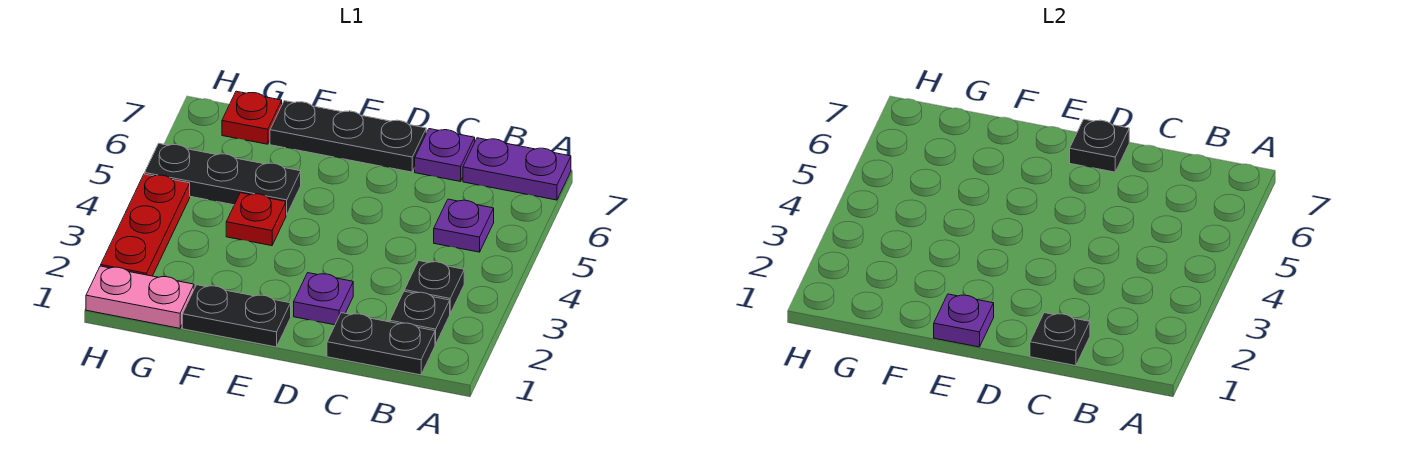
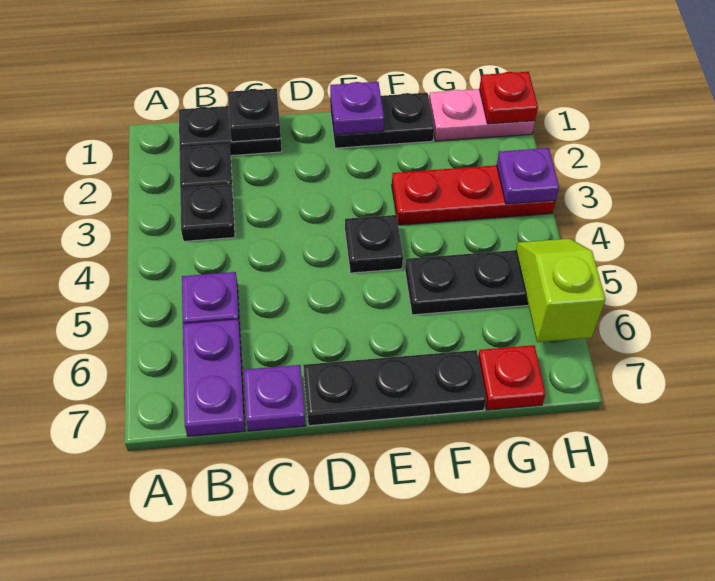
purple plate A7:B7 level 1 -> purple plate B6:B7 level 1
purple plate D2 level 1 -> purple plate H3 level 2
black plate D7 level 2 -> black plate E4 level 1
red plate F4 level 1 -> red plate H1 level 2
red plate H2:H4 level 1 -> red plate F3:H3 level 1
none -> lime slope H5:H6 level 2 top 6

